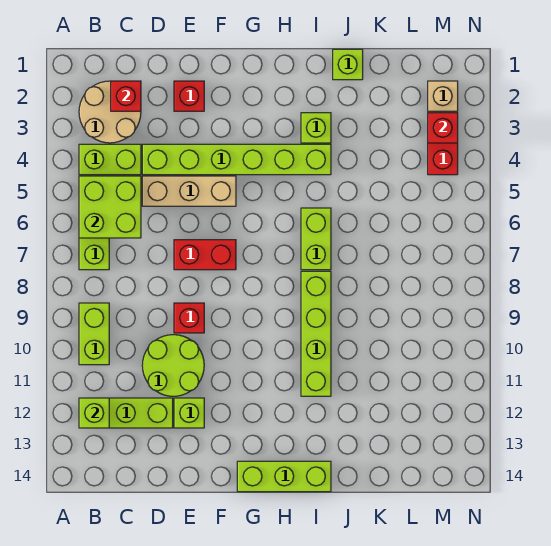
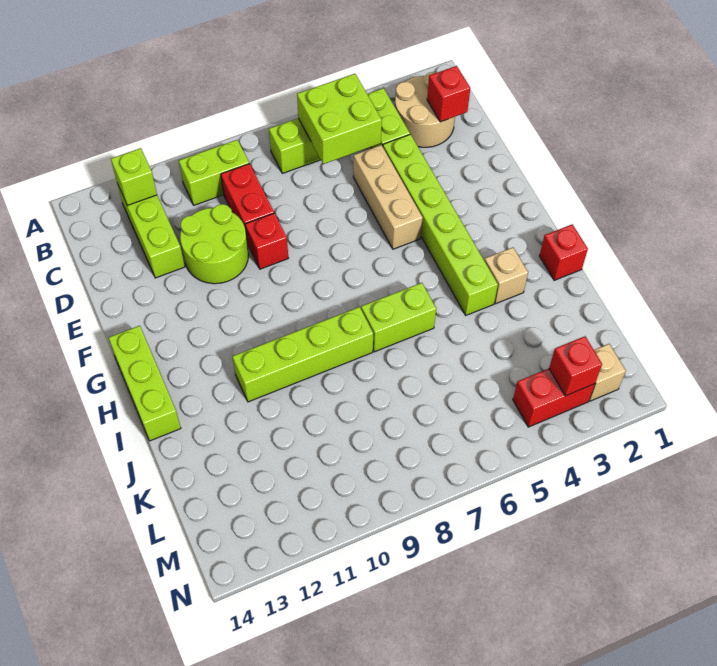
red brick E2 level 1 -> red brick I1 level 1
red brick E7:F7 level 1 -> red brick C9:D9 level 1
lime brick E12 level 1 -> none
lime brick I3 level 1 -> tan brick I3 level 1
lime brick J1 level 1 -> none

